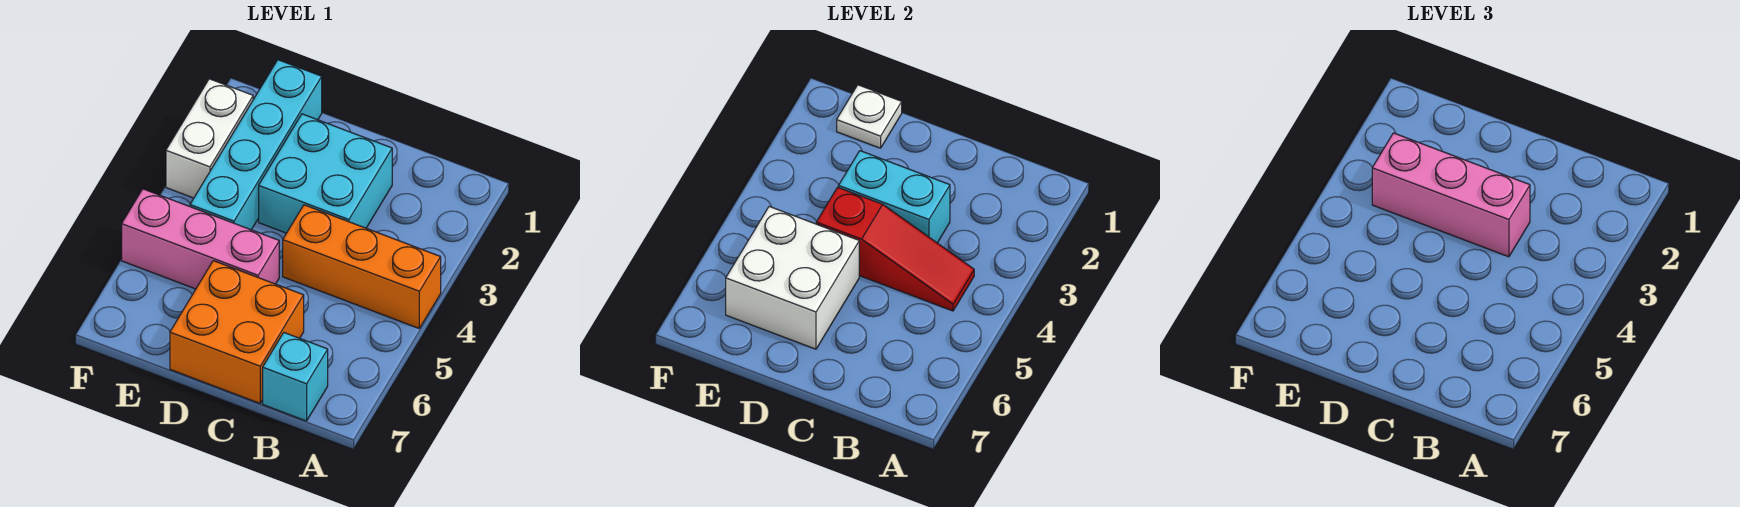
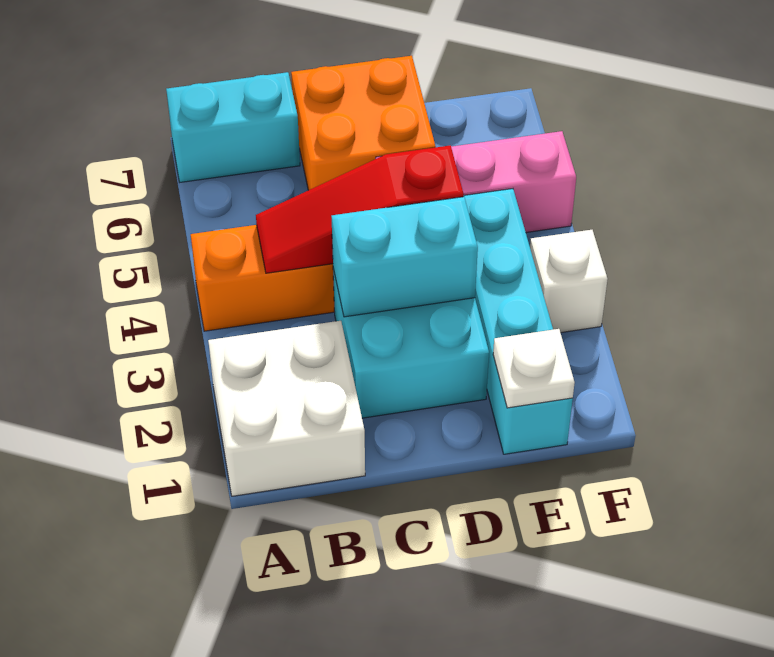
cyan brick B7 level 1 -> cyan brick A7:B7 level 1
pink brick C3:E3 level 3 -> none
white brick D5:E6 level 2 -> white brick A1:B2 level 1
white brick F2:F3 level 1 -> white brick F3 level 1

